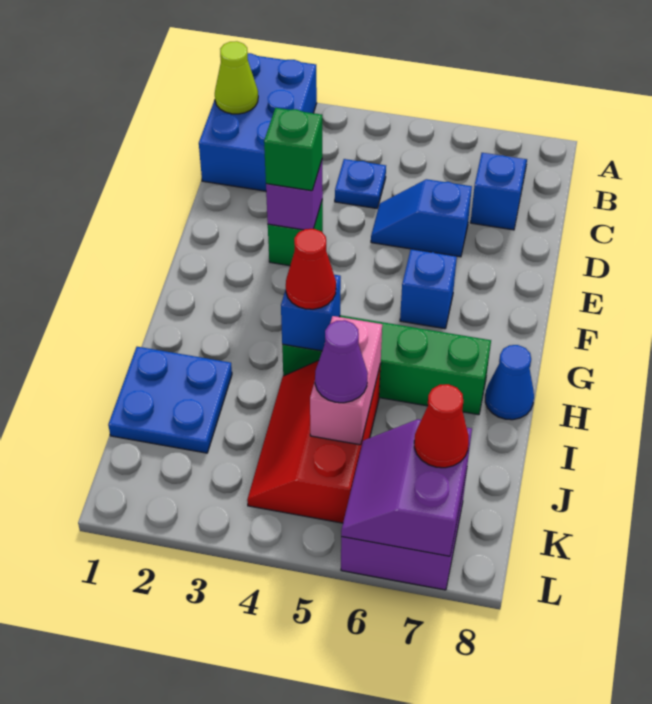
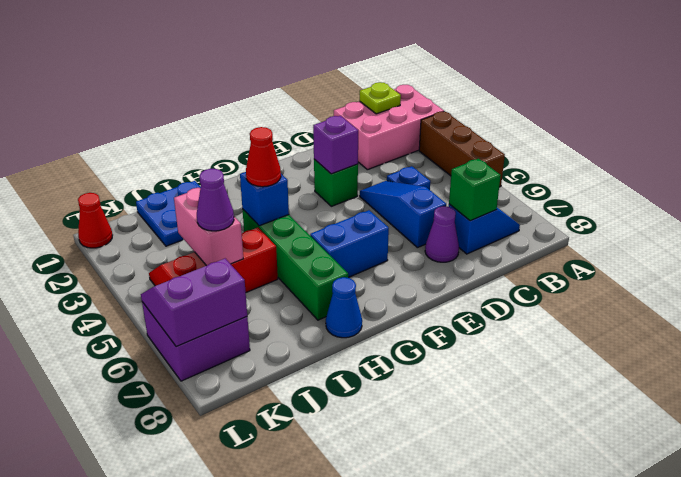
blue brick A1:C2 level 1 -> pink brick A1:C2 level 1
none -> brown brick A3:A5 level 1
lime cone B1 level 2 -> lime plate B1 level 2
blue slope D5:D6 level 1 top 6 -> blue slope D4:D6 level 1 top 6
none -> purple cone D7 level 1
green brick E3 level 3 -> green brick C7 level 2
blue brick F6 level 1 -> blue brick F6:G6 level 1
pink brick I5:J5 level 2 -> pink brick J4:J5 level 2
red cone K7 level 3 -> red cone L1 level 1

